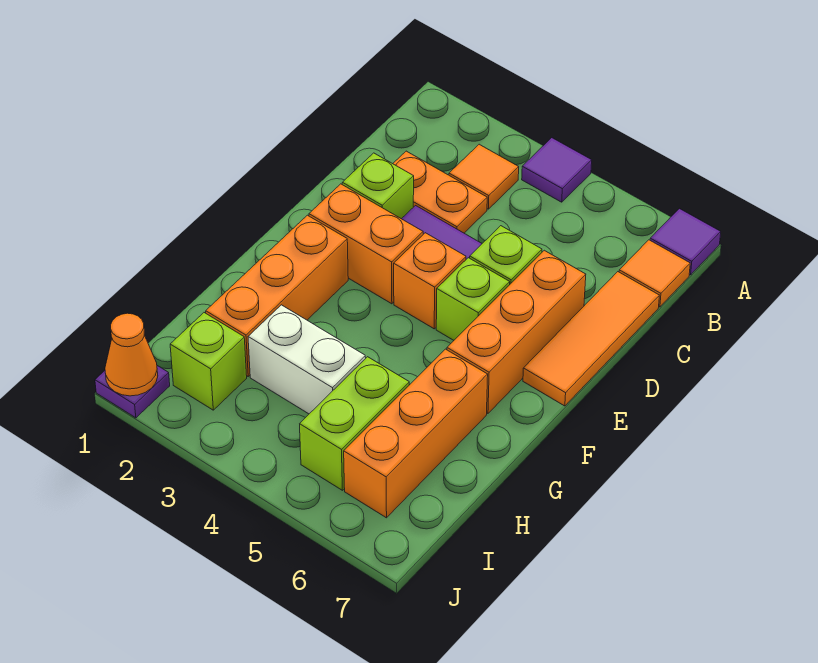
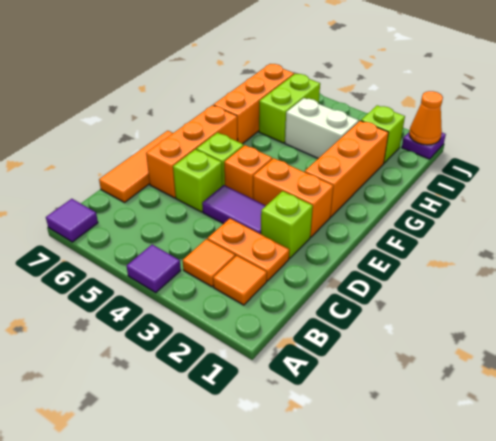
orange tile B7 level 1 -> orange tile B2 level 1

